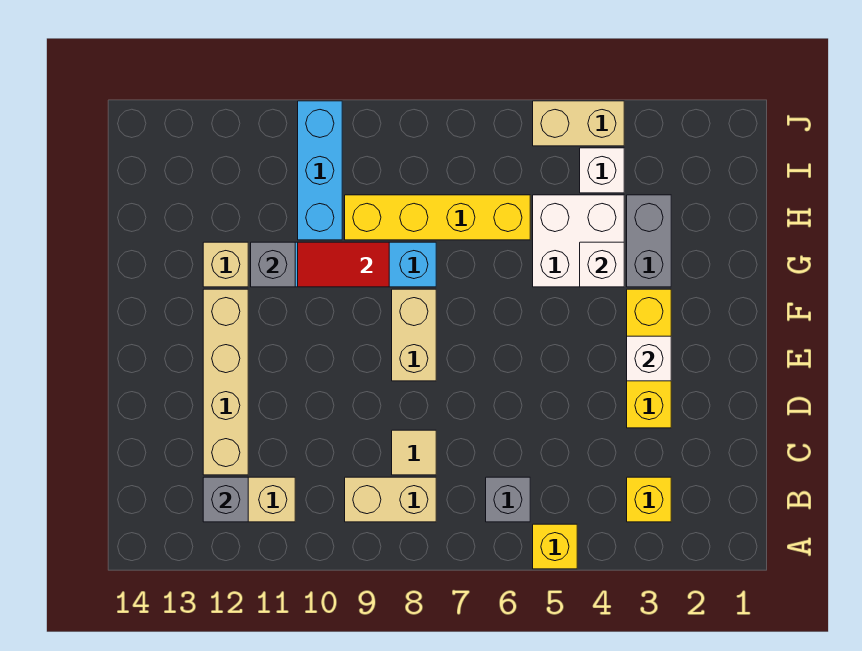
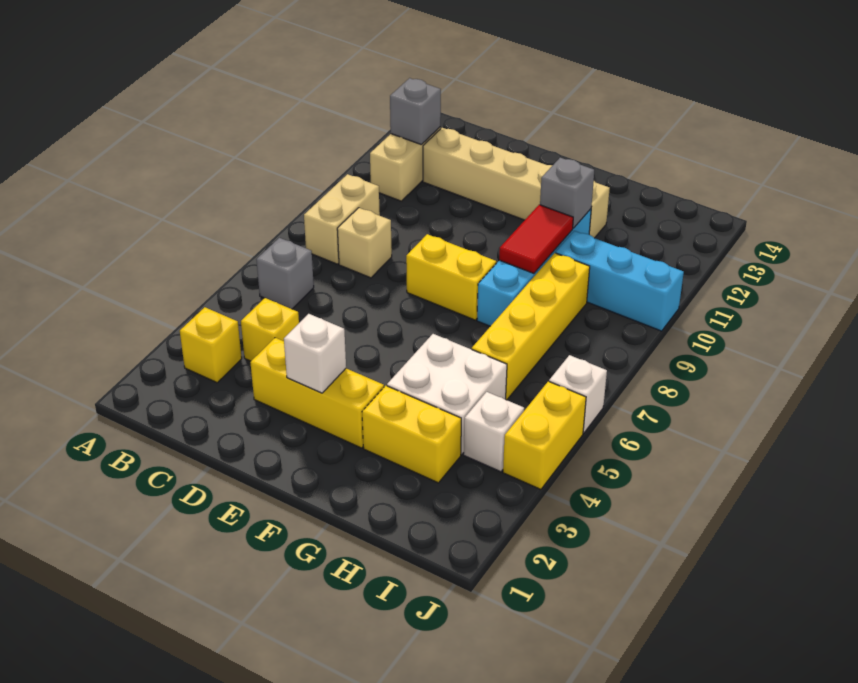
yellow brick A5 level 1 -> yellow brick C4 level 1
tan tile C8 level 1 -> tan brick C8 level 1
tan brick E8:F8 level 1 -> yellow brick E8:F8 level 1
grey brick G3:H3 level 1 -> yellow brick G3:H3 level 1
white brick G4 level 2 -> white brick J6 level 1
tan brick J4:J5 level 1 -> yellow brick J4:J5 level 1

